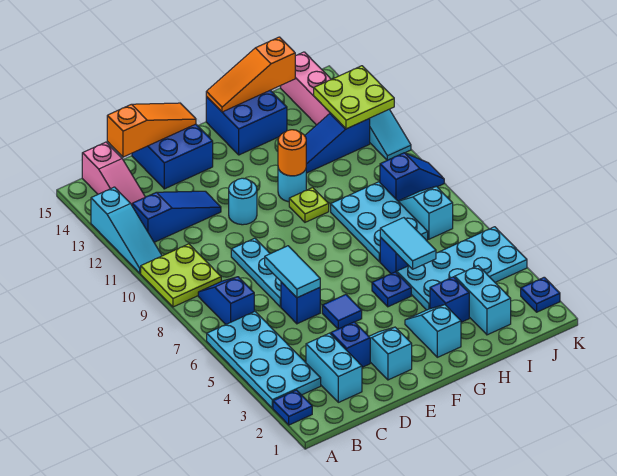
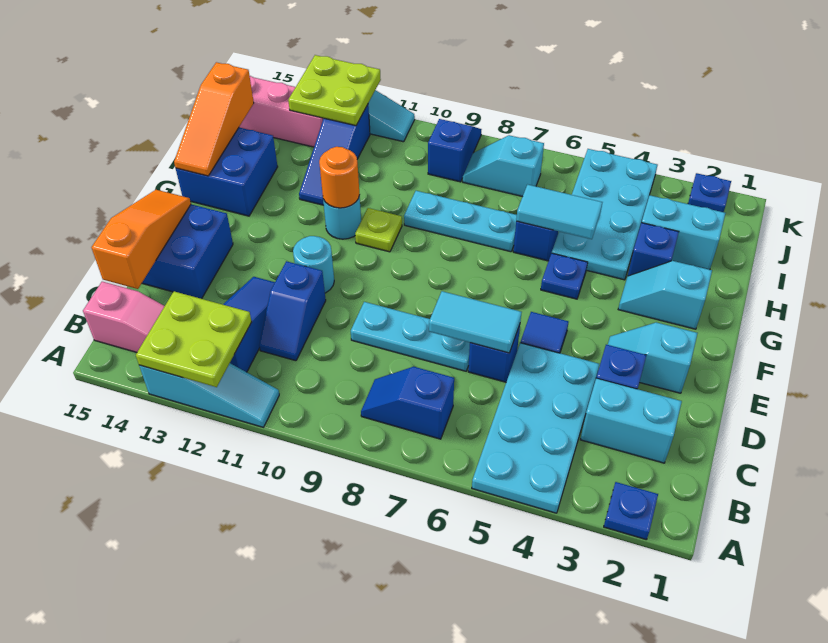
cyan plate A3:B6 level 1 -> cyan plate A4:D5 level 1
lime plate A9:B10 level 1 -> lime plate A12:B13 level 2
none -> blue slope C11:D11 level 1 top D
cyan plate H7:I9 level 1 -> cyan plate H7:H9 level 1

